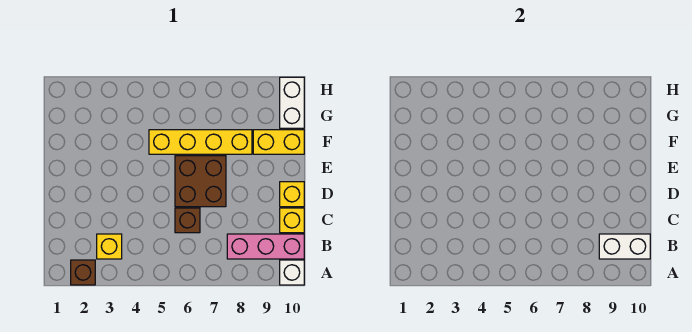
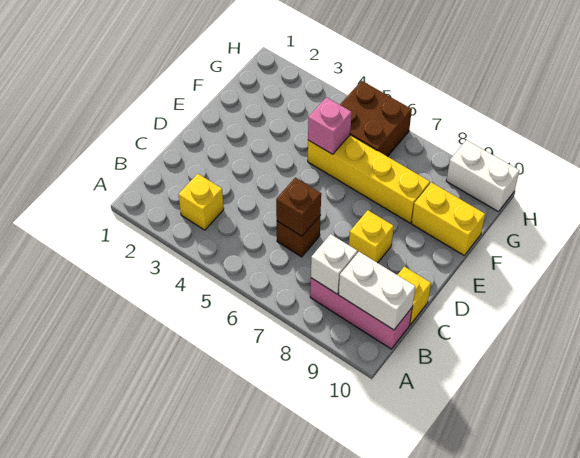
brown brick A2 level 1 -> brown brick C6 level 2
white brick A10 level 1 -> white brick B8 level 2
brown brick D6:E7 level 1 -> brown brick G5:H6 level 1
yellow brick D10 level 1 -> yellow brick D8 level 1
none -> pink brick F5 level 2
white brick G10:H10 level 1 -> white brick H9:H10 level 1

